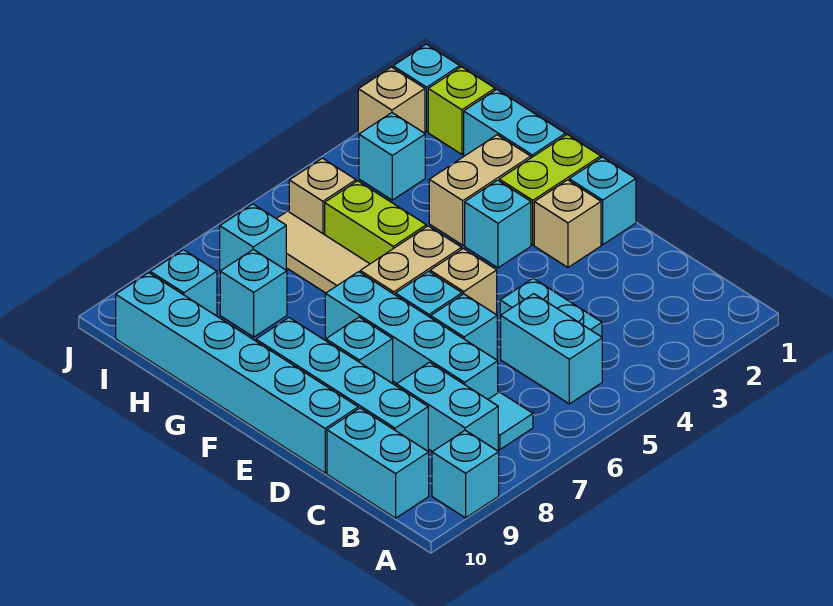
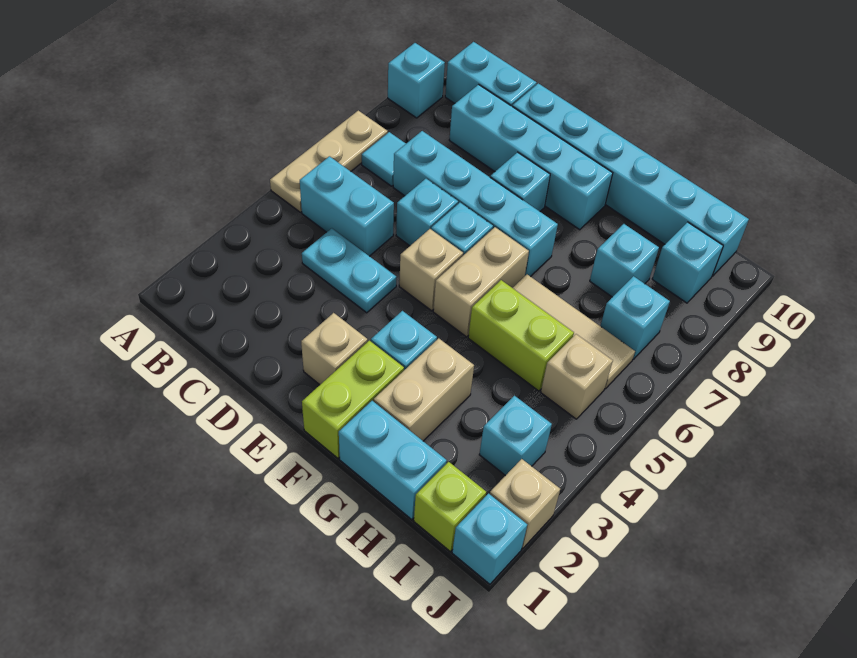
none -> tan plate A5:A7 level 1
cyan brick B8:C8 level 1 -> none
cyan brick E1 level 1 -> none

